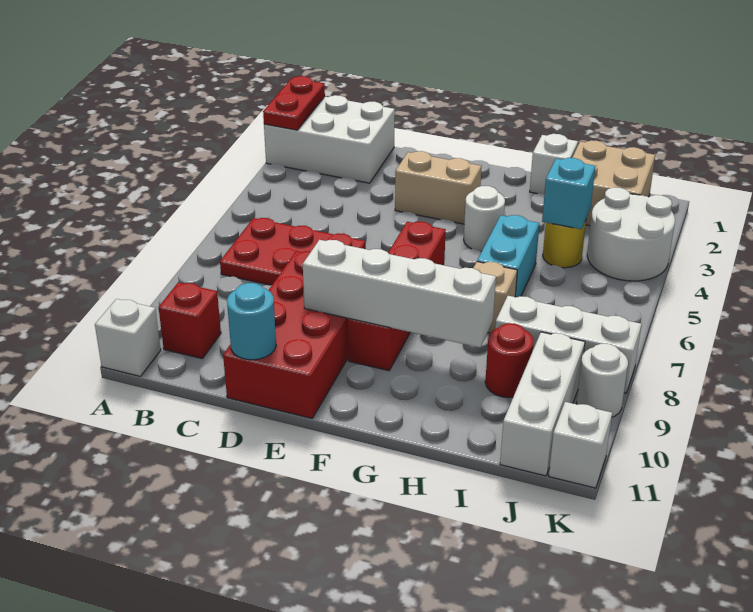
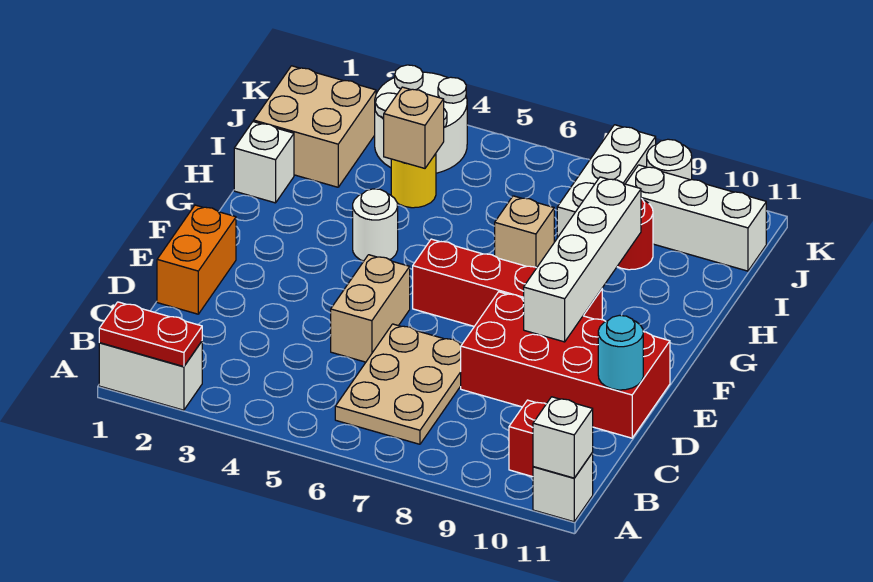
white brick A1:C2 level 1 -> white brick A1:A2 level 1
red plate B6:D7 level 1 -> tan plate B6:D7 level 1
none -> orange brick D1:E1 level 1
tan brick E3:F3 level 1 -> tan brick D5:E5 level 1
cyan brick H5:H6 level 1 -> none
cyan brick I4 level 2 -> tan brick I4 level 2
white brick K11 level 1 -> white brick A11 level 2

